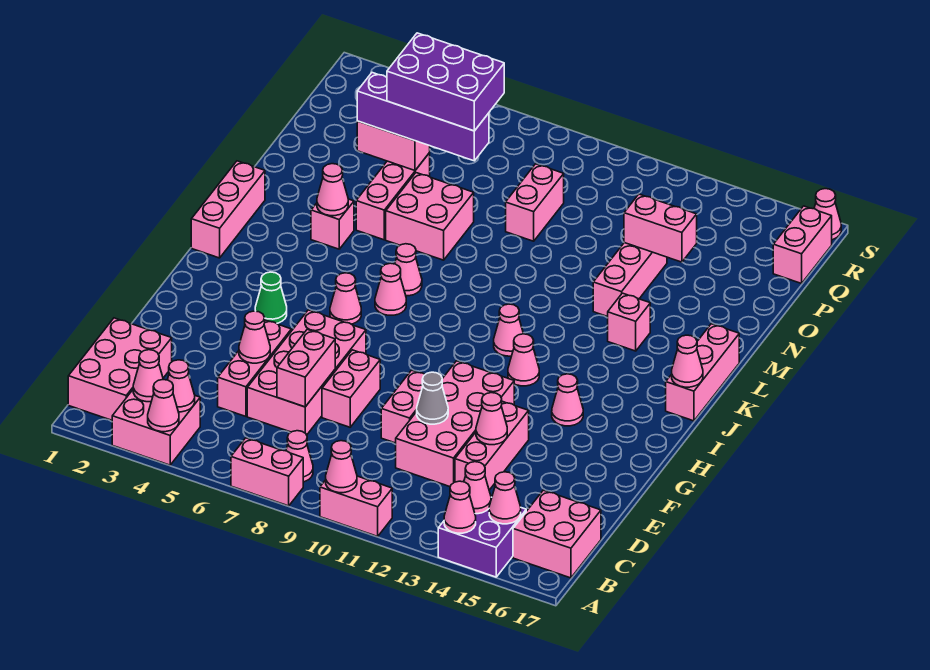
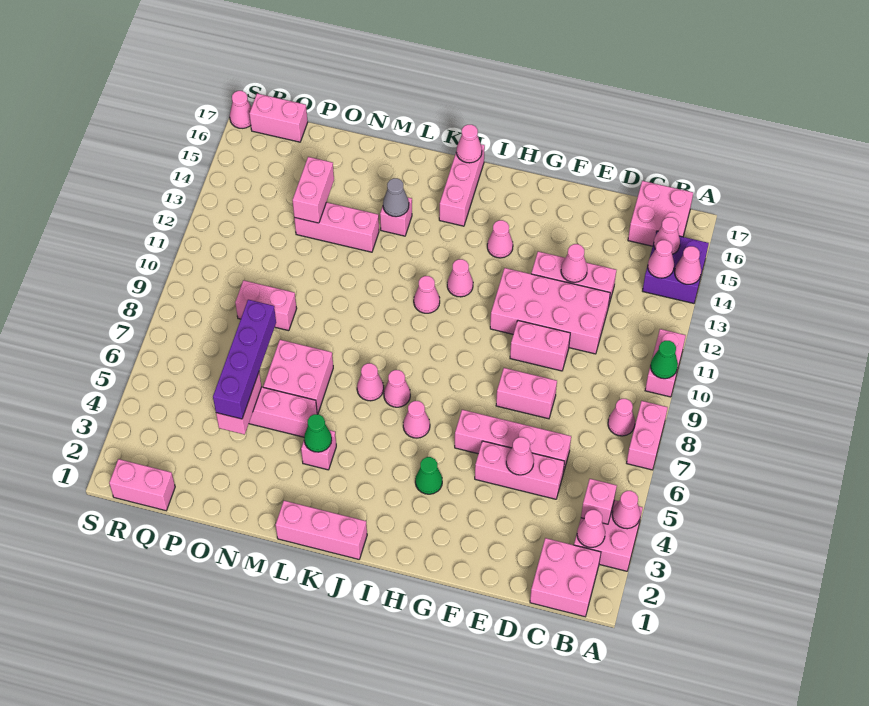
pink cone A10 level 2 -> green cone A10 level 2
pink brick B1:D2 level 1 -> pink brick B1:C2 level 1
pink cone B4 level 2 -> pink brick B4 level 2
pink brick D6:G7 level 1 -> pink brick D6:G6 level 1
pink brick D7:E7 level 2 -> pink brick Q1:R1 level 1
grey cone E11 level 2 -> grey cone L14 level 2
pink brick J17:L17 level 1 -> pink brick J15:J17 level 1
pink cone L4 level 2 -> green cone L4 level 2
purple brick O5:P7 level 4 -> none

